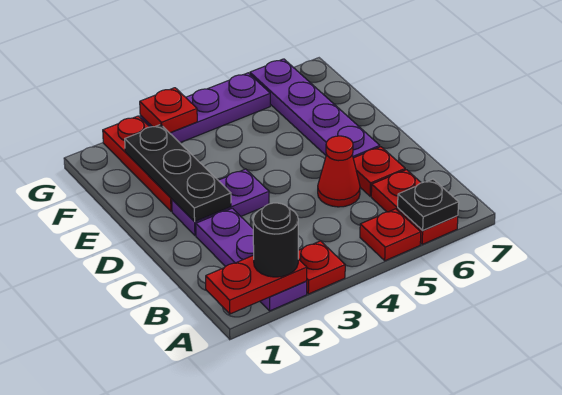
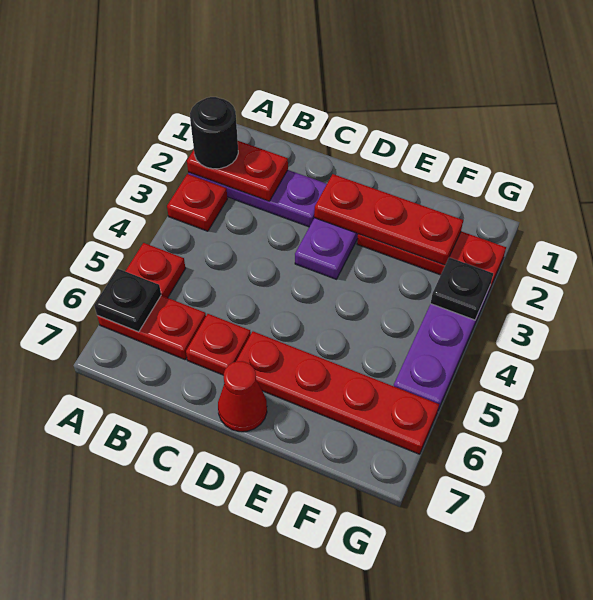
red plate A1:A2 level 2 -> red plate A2:B2 level 2
red cone C5 level 1 -> red cone D7 level 1
black plate D2:F2 level 2 -> red plate D2:F2 level 2
purple plate D6:G6 level 1 -> red plate D6:G6 level 1
red plate G3 level 2 -> black plate G3 level 2

